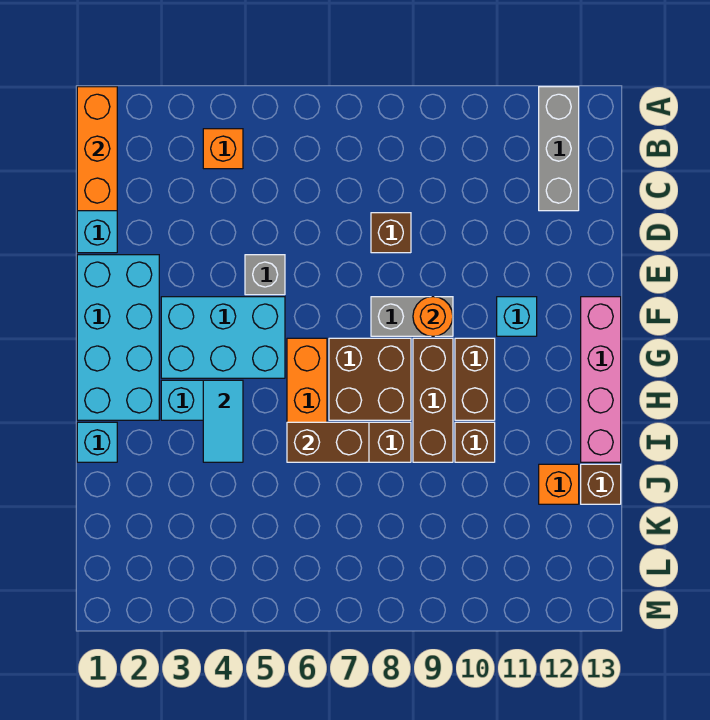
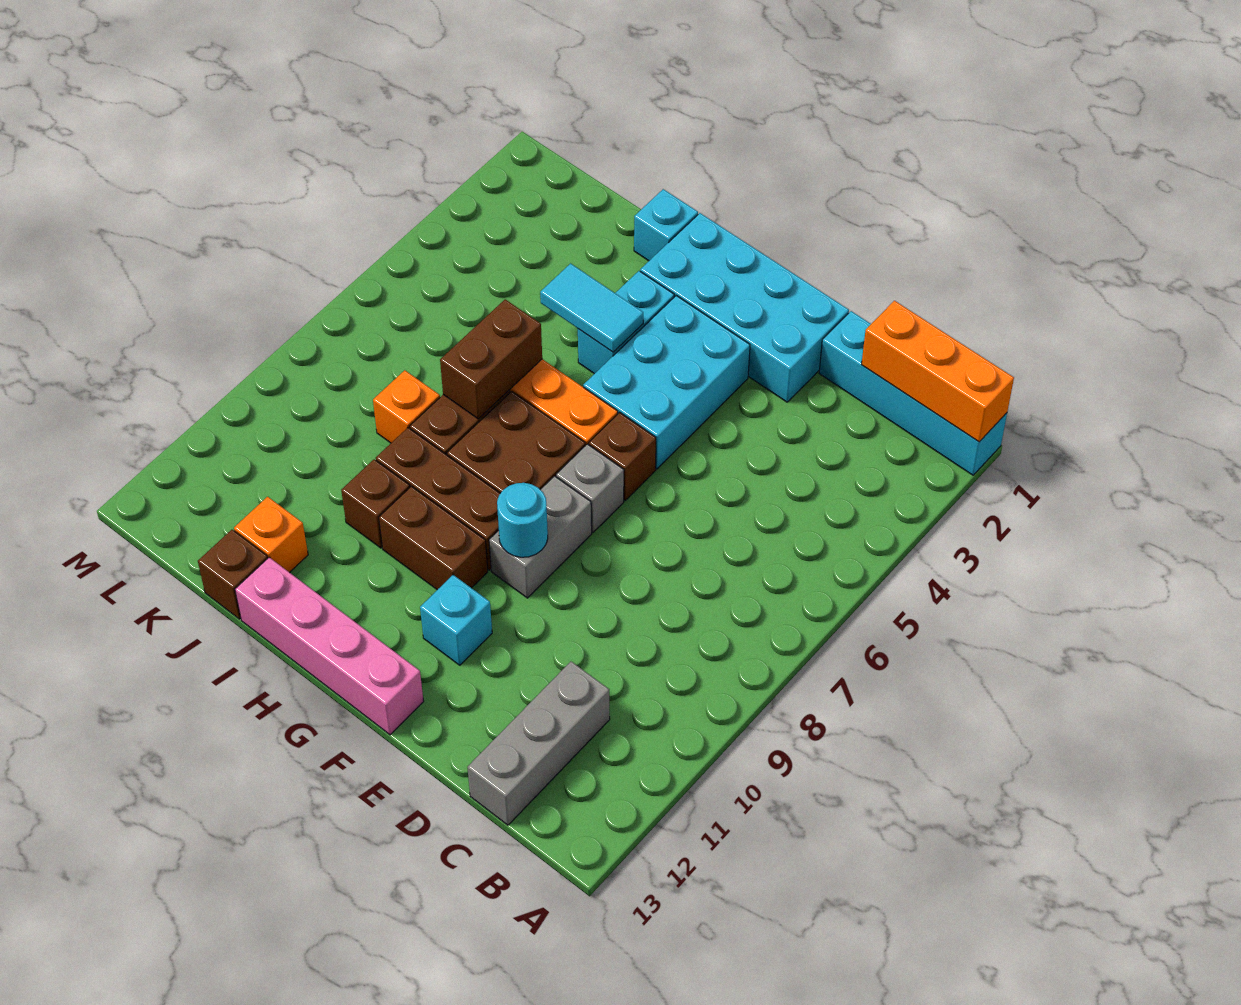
grey brick A12:C12 level 1 -> grey brick C11:C13 level 1
orange brick B4 level 1 -> orange brick J8 level 1
brown brick D8 level 1 -> brown brick F6 level 1
grey brick E5 level 1 -> grey brick F7 level 1
orange round brick F9 level 2 -> cyan round brick F9 level 2

